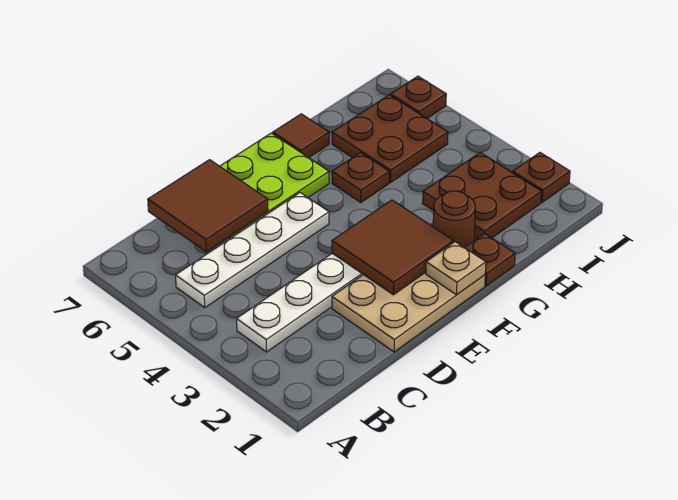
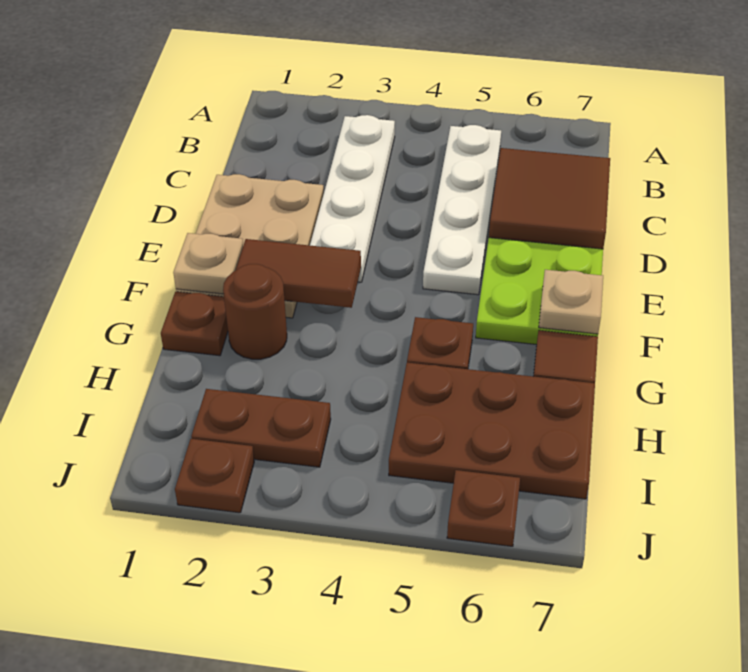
brown tile E2:F3 level 2 -> brown tile F2:F3 level 2
none -> tan plate F7 level 2
brown plate H2:I3 level 1 -> brown plate I2:I3 level 1
brown plate H5:I6 level 1 -> brown plate H5:I7 level 1

